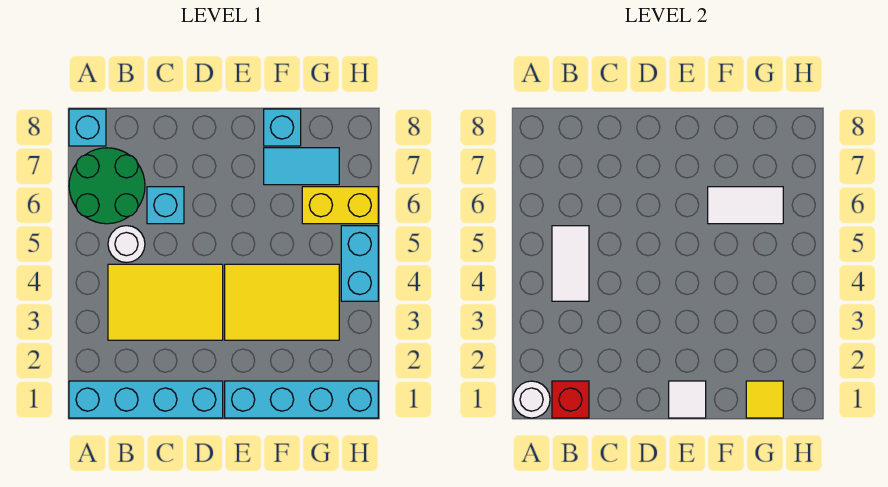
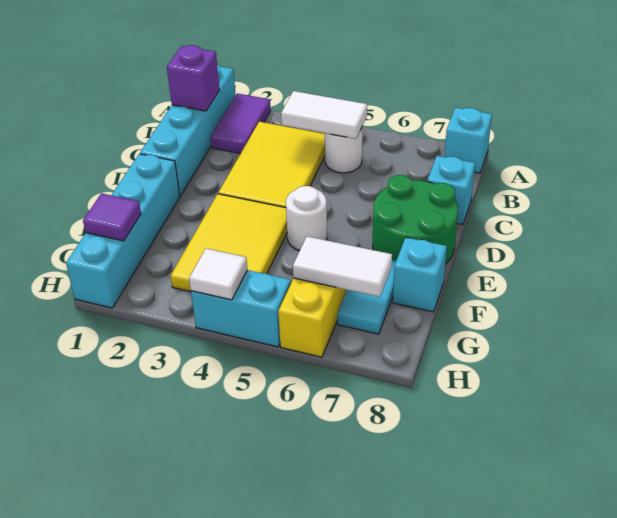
white round brick A1 level 2 -> white round brick E5 level 1
none -> purple tile A2:B2 level 1
green round brick A6:B7 level 1 -> green round brick D7:E8 level 1
red brick B1 level 2 -> purple brick B1 level 2
cyan brick C6 level 1 -> cyan brick C8 level 1
white tile E1 level 2 -> white tile H4 level 2
white tile F6:G6 level 2 -> white tile G6:G7 level 2
yellow tile G1 level 2 -> purple tile G1 level 2

